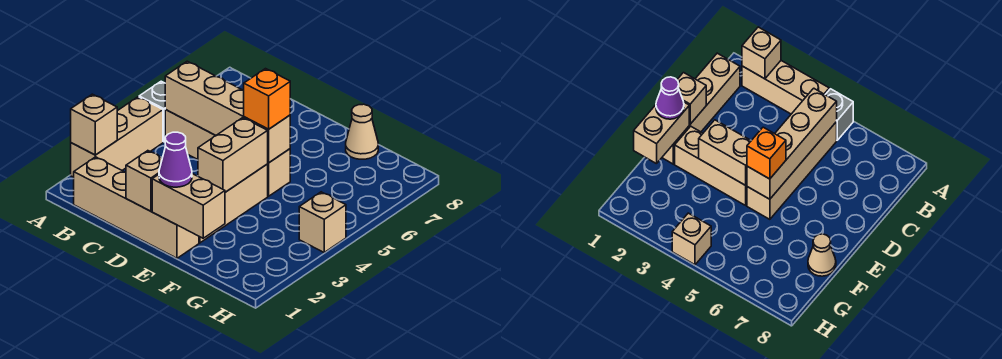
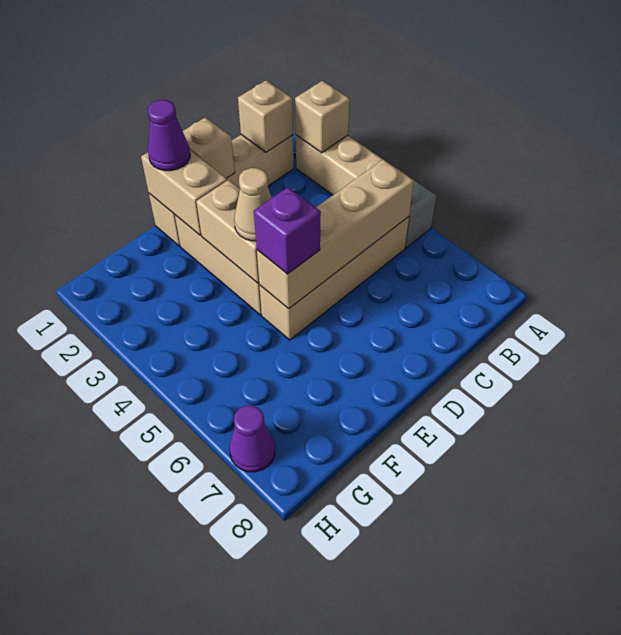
tan brick E1:F1 level 2 -> tan brick E1:E2 level 2
orange brick E5 level 3 -> purple brick E5 level 3
tan cone F8 level 1 -> tan cone E4 level 3
tan brick H4 level 1 -> tan brick B1 level 2
none -> purple cone H7 level 1

